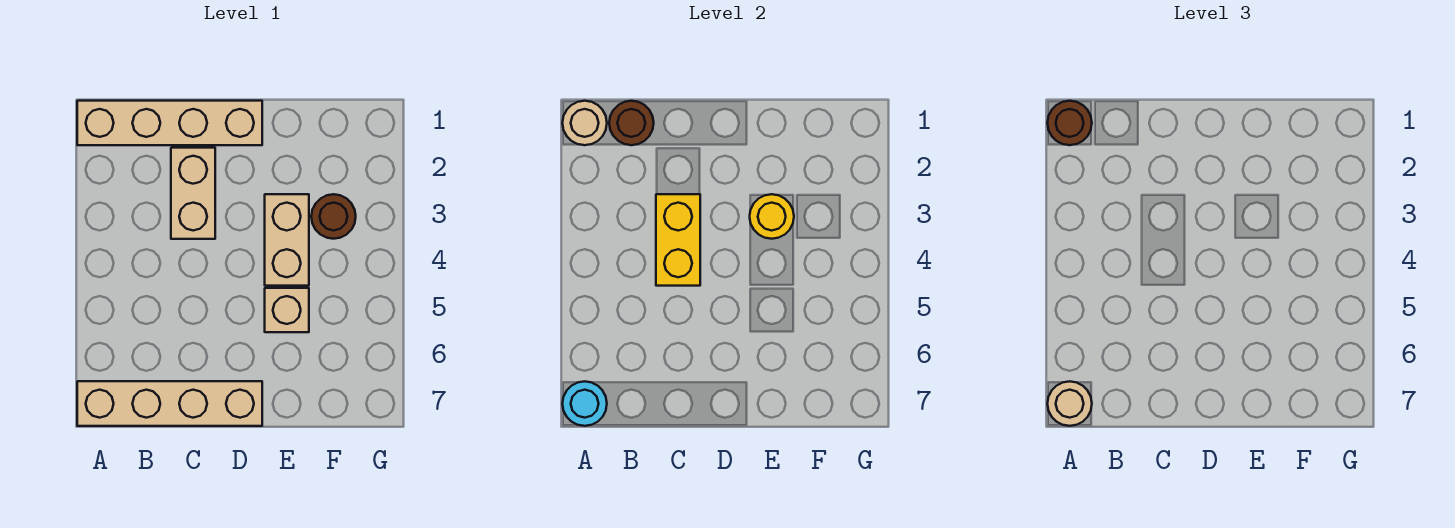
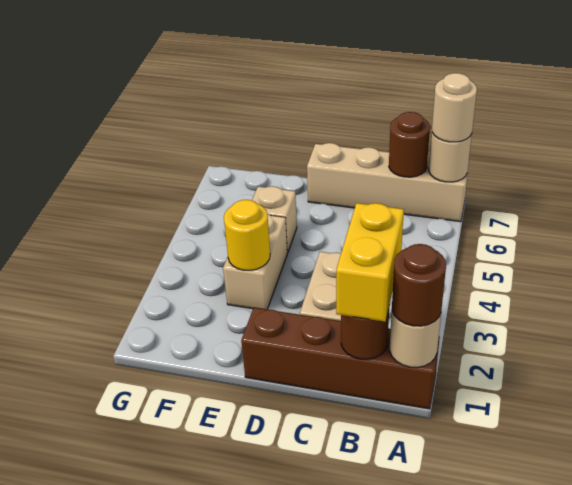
tan brick A1:D1 level 1 -> brown brick A1:D1 level 1
cyan round brick A7 level 2 -> tan round brick A7 level 2
yellow brick C3:C4 level 2 -> yellow brick B1:B2 level 3
brown round brick F3 level 1 -> brown round brick B7 level 2

